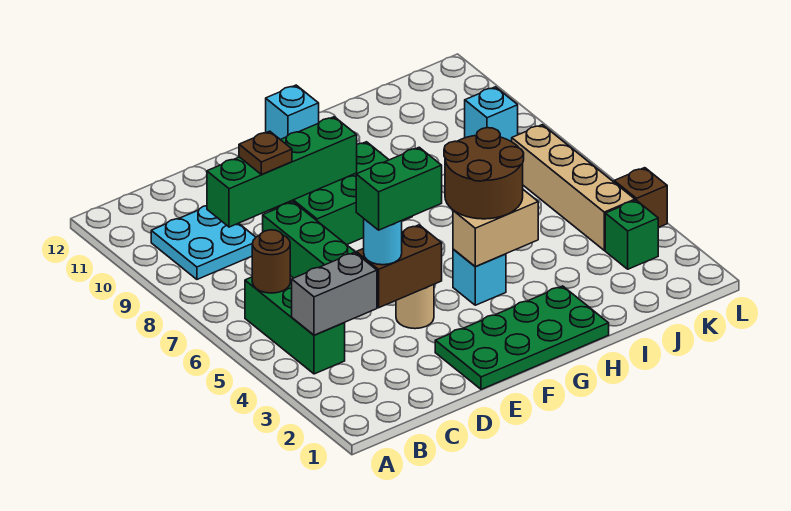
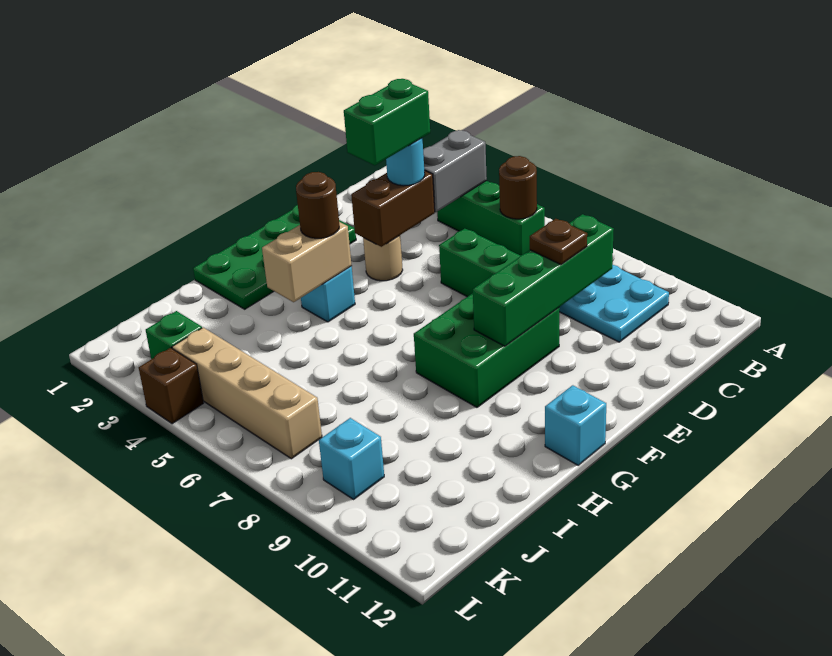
brown round brick G4:H5 level 3 -> brown round brick G4 level 3

